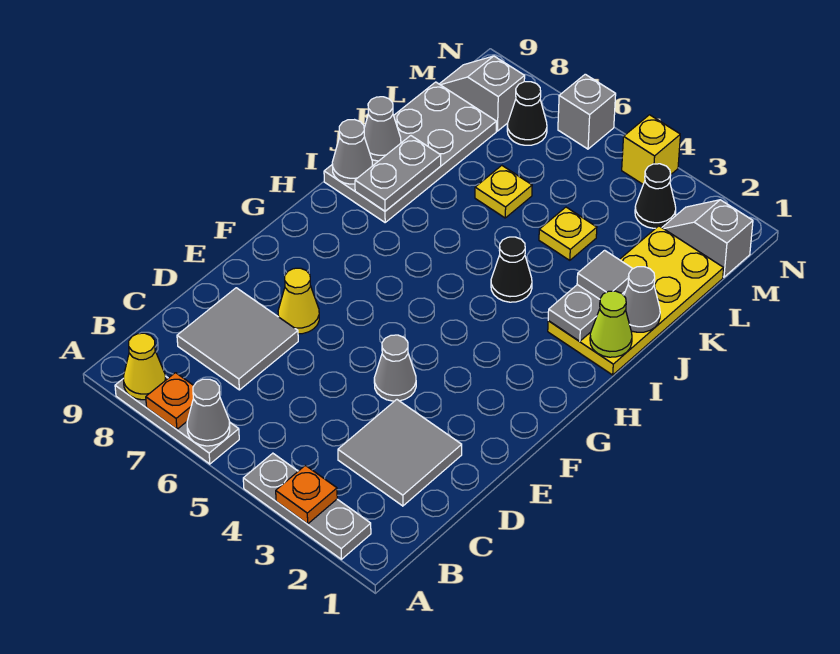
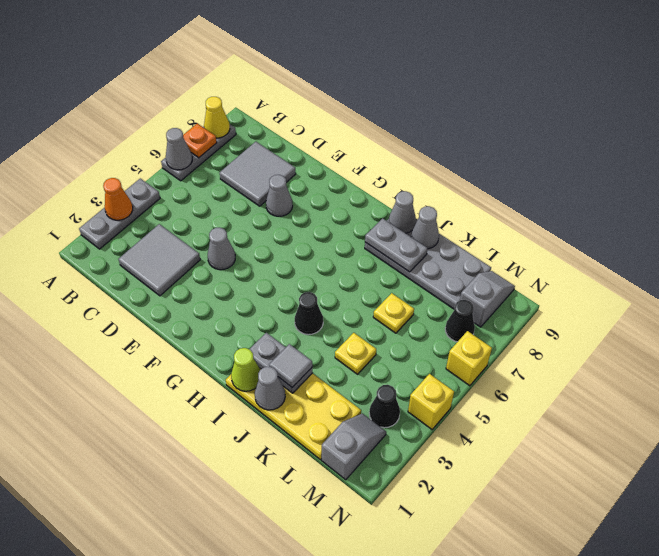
orange plate A3 level 2 -> orange cone A3 level 2
yellow cone E7 level 1 -> grey cone E7 level 1
grey brick N6 level 1 -> yellow brick N6 level 1

